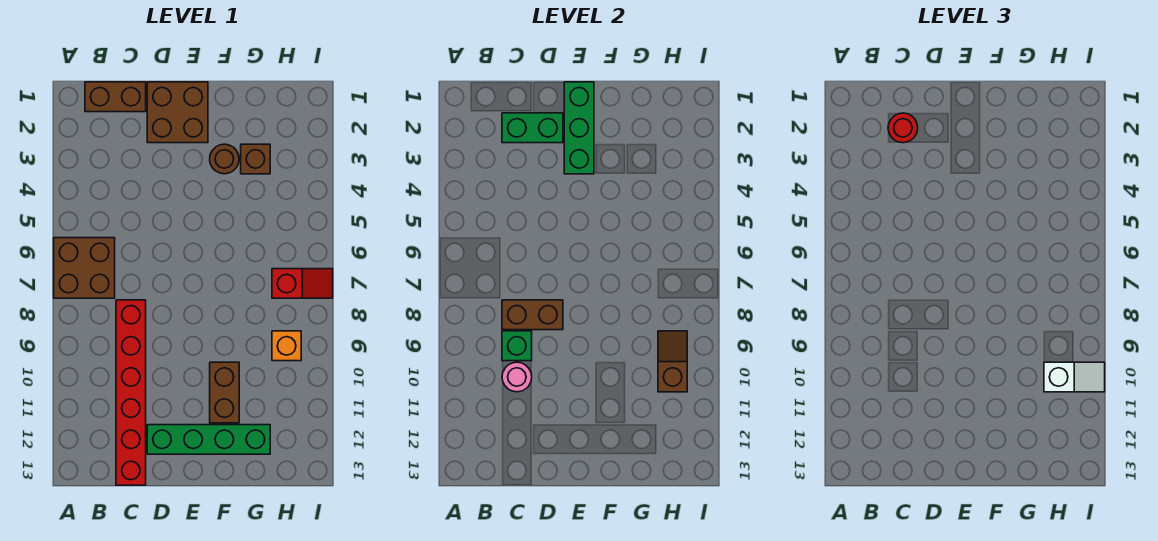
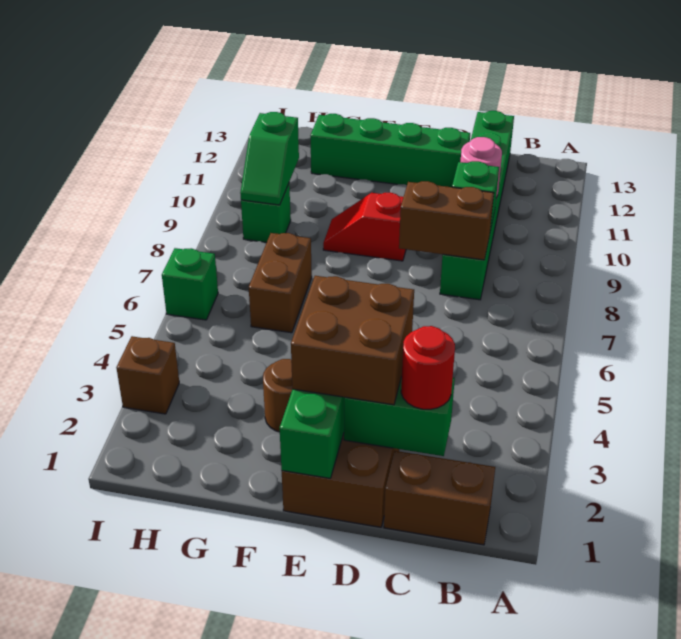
brown brick A6:B7 level 1 -> brown brick D2:E3 level 3
red brick C8:C13 level 1 -> green brick C8:C13 level 1
brown brick F10:F11 level 1 -> brown brick G6:G7 level 1
brown brick G3 level 1 -> brown brick I3 level 1
red slope H7:I7 level 1 top H -> red slope E9:F9 level 1 top E
orange brick H9 level 1 -> green brick H9 level 1
brown slope H9:H10 level 2 top 10 -> green slope H9:H10 level 2 top 10
white slope H10:I10 level 3 top H -> none
none -> green brick I6 level 1

